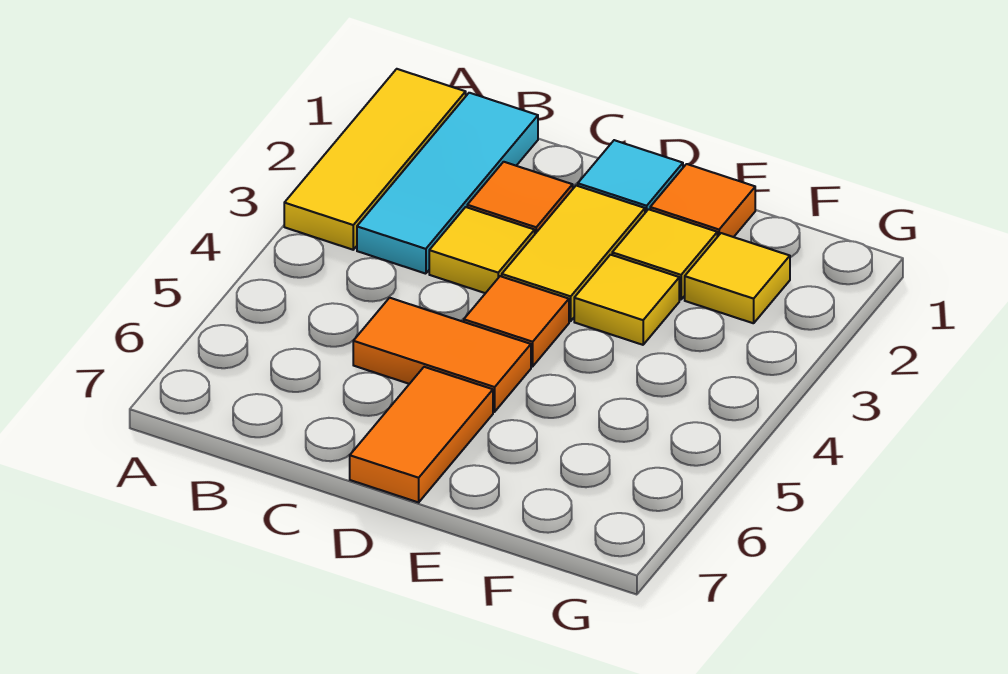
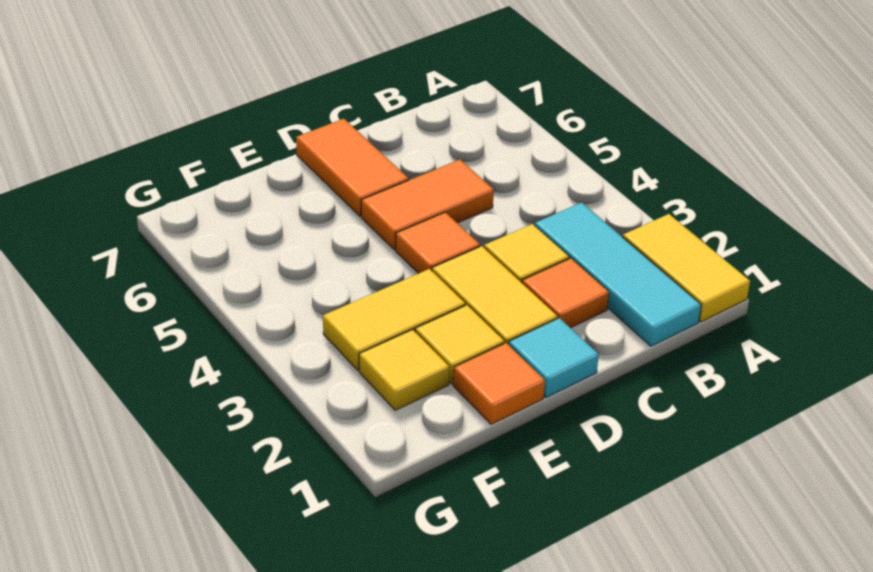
yellow tile A1:A3 level 1 -> yellow tile A1:A2 level 1
yellow tile E3 level 1 -> yellow tile E3:F3 level 1

